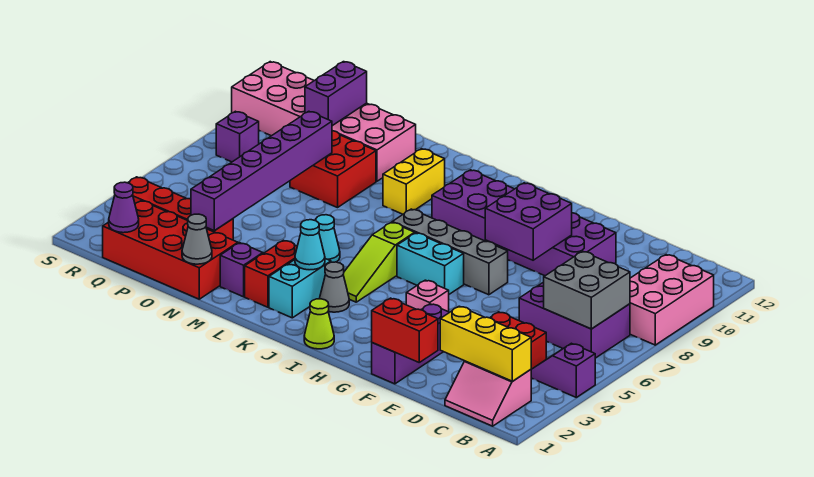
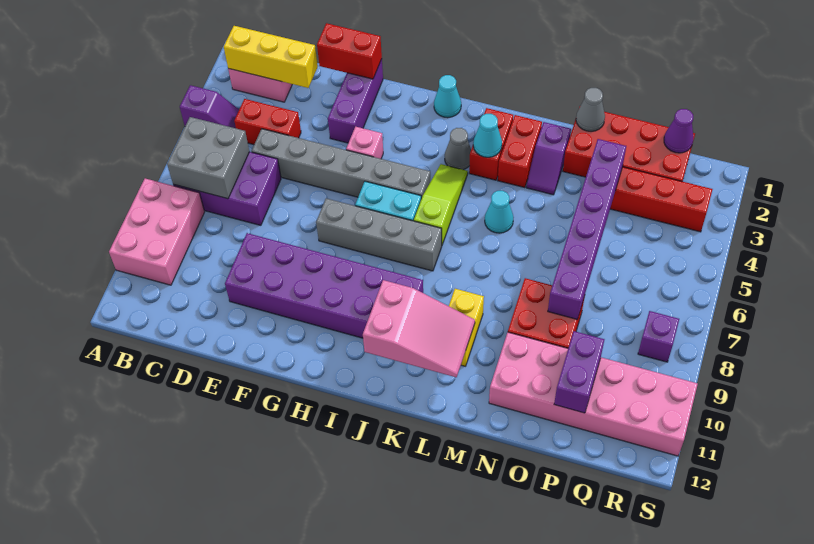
none -> grey brick D5:I5 level 1
purple brick F8:G9 level 2 -> none
lime cone I1 level 1 -> cyan cone I1 level 1
none -> pink slope J10:L11 level 2 top J
cyan brick K2:K3 level 1 -> red brick K2:K3 level 1

